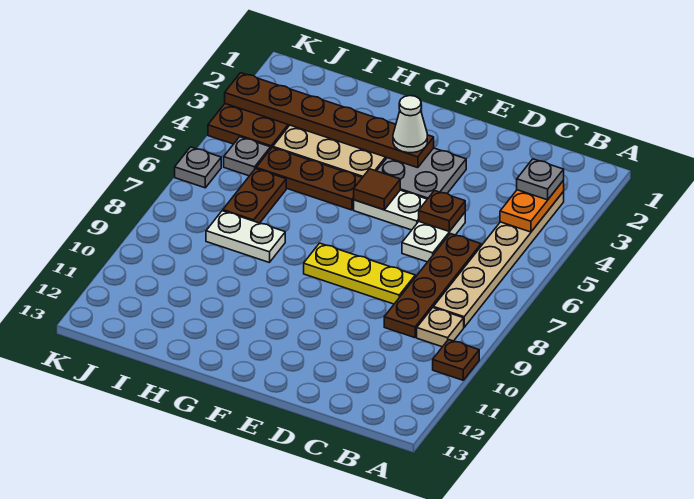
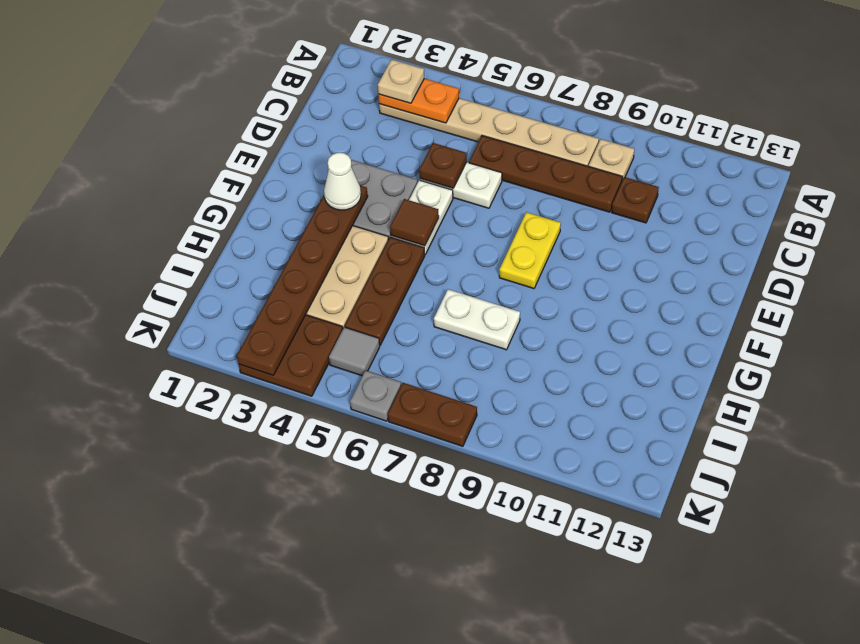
brown plate A10 level 1 -> brown plate C10 level 1
grey plate B3 level 3 -> tan plate B3 level 3
yellow plate D8:F8 level 1 -> yellow plate E8:F8 level 1
white plate H8:I8 level 1 -> white plate H7:H8 level 1
brown plate I6:I7 level 1 -> brown plate K7:K8 level 1
grey plate J5 level 1 -> grey tile J5 level 1

